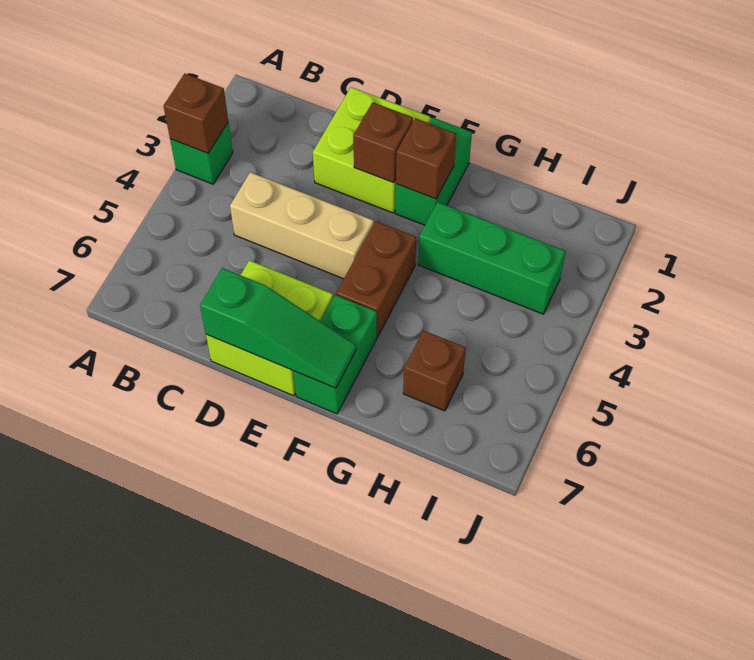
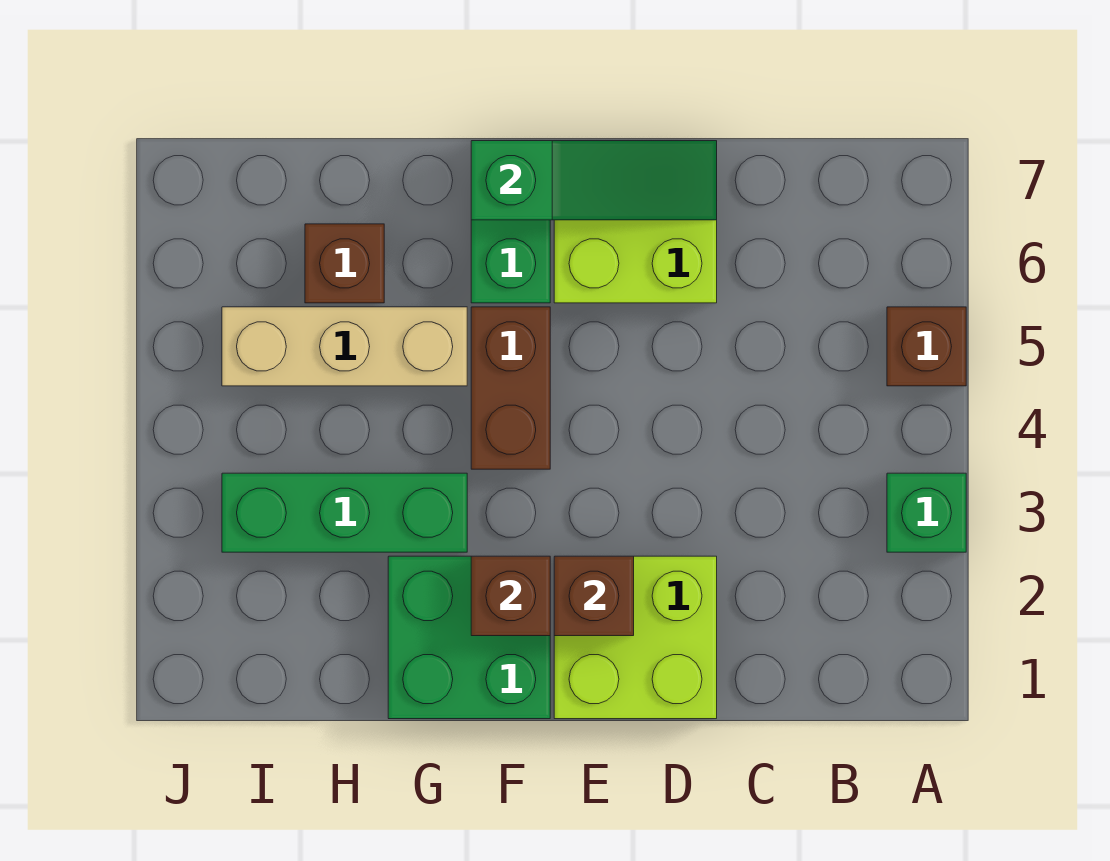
brown brick A3 level 2 -> brown brick A5 level 1
tan brick C4:E4 level 1 -> tan brick G5:I5 level 1
green slope D7:F7 level 2 top D -> green slope D7:F7 level 2 top F
green brick F1:F2 level 1 -> green brick F1:G2 level 1

